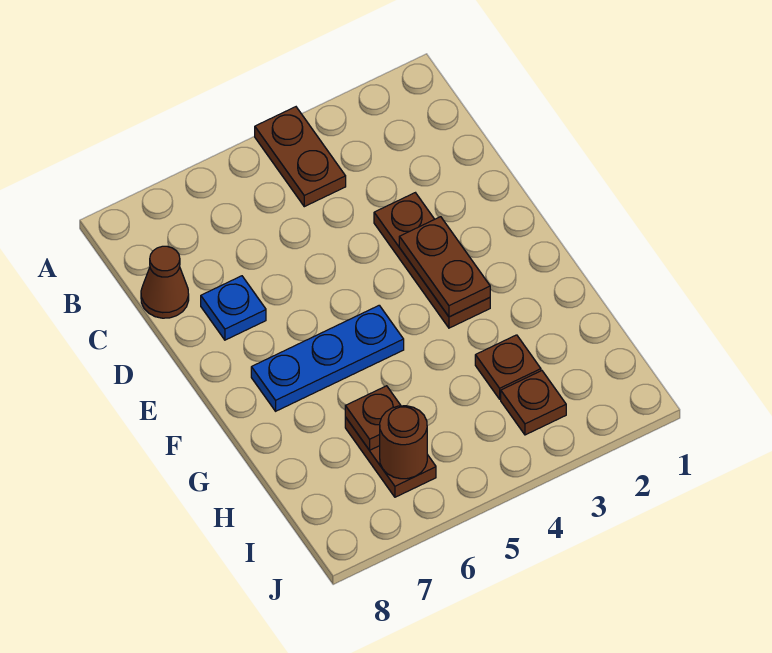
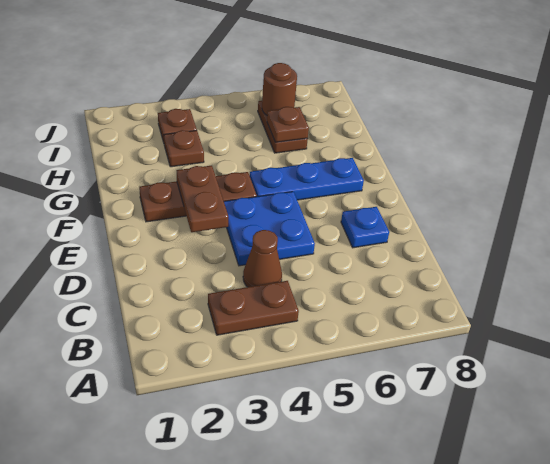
brown plate A4:B4 level 1 -> brown plate B3:B4 level 1
brown cone C8 level 1 -> brown cone C4 level 1
brown plate D3:F3 level 1 -> brown plate F2:F4 level 1
none -> blue plate D4:E5 level 1

